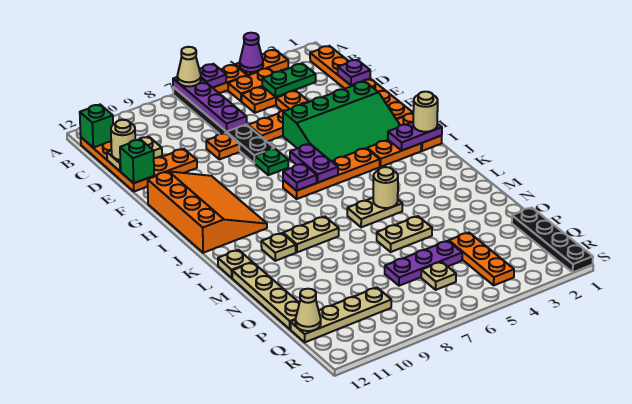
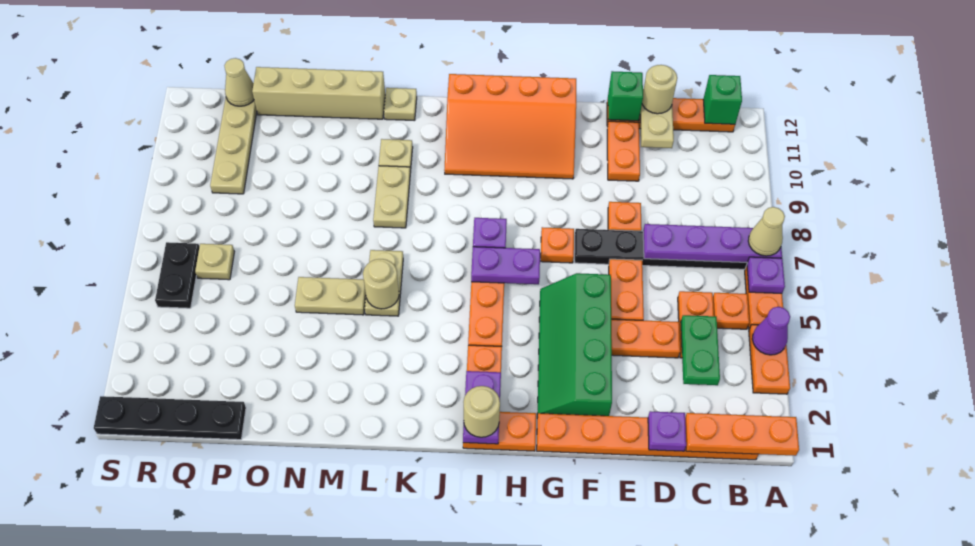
orange plate B4:B5 level 1 -> orange plate B5 level 1
green slope F2:H5 level 1 top F -> green slope F2:G5 level 1 top F
green plate G7 level 1 -> orange plate G7 level 1
tan plate M12:P12 level 1 -> tan brick M12:P12 level 1
tan plate N5:N6 level 1 -> tan plate M5:N5 level 1
orange plate P4:R4 level 1 -> orange plate A1:C1 level 2
purple plate P5:P7 level 1 -> none
none -> black plate R5:R6 level 1

